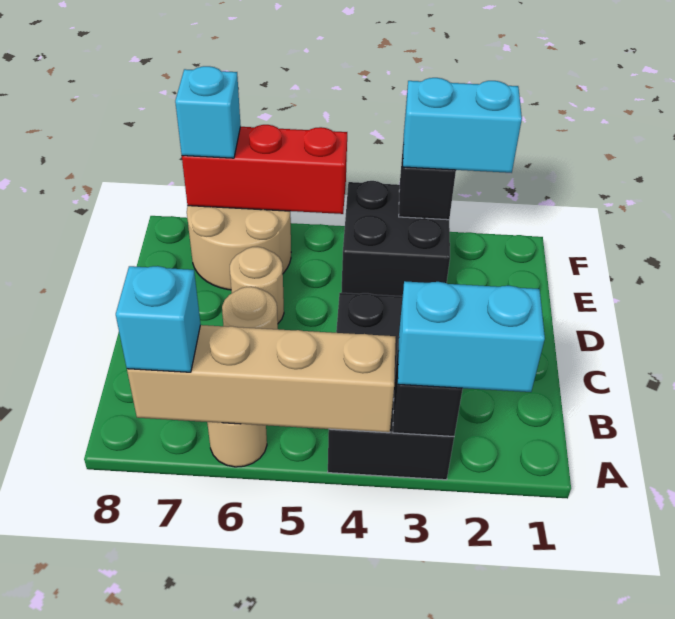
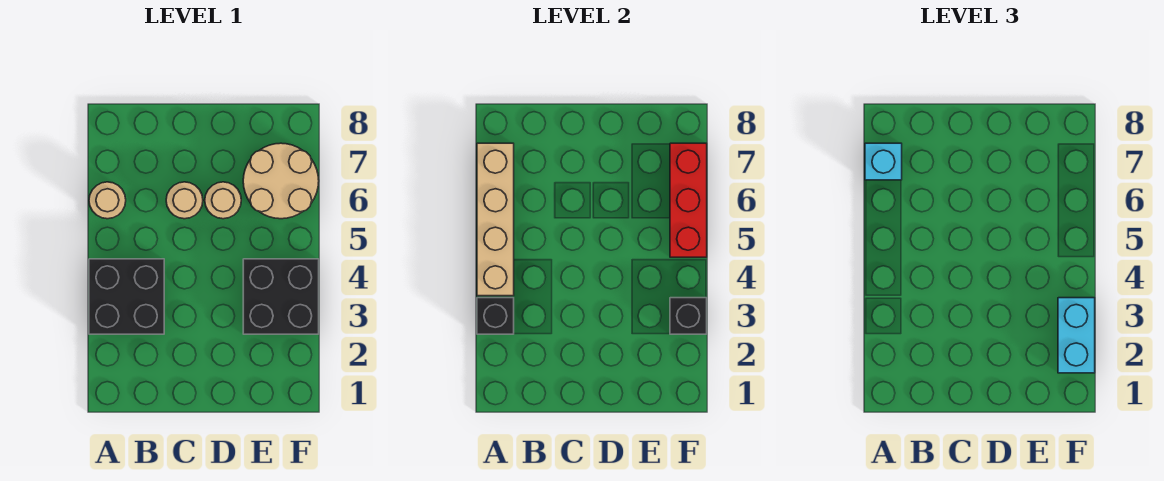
cyan brick A2:A3 level 3 -> none
black brick A3:C4 level 1 -> black brick A3:B4 level 1
cyan brick F7 level 3 -> none

